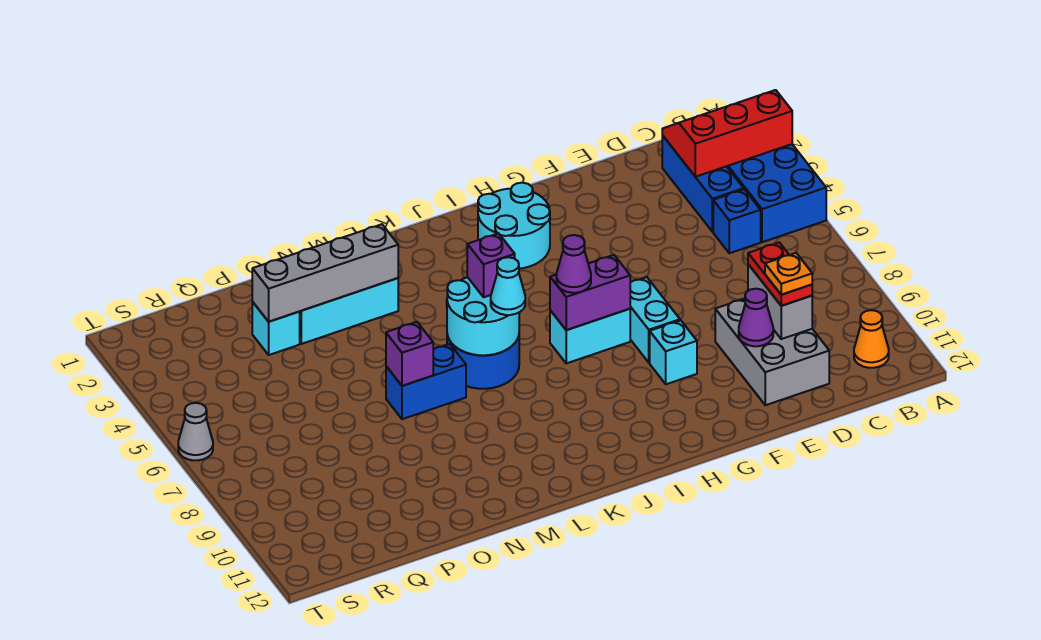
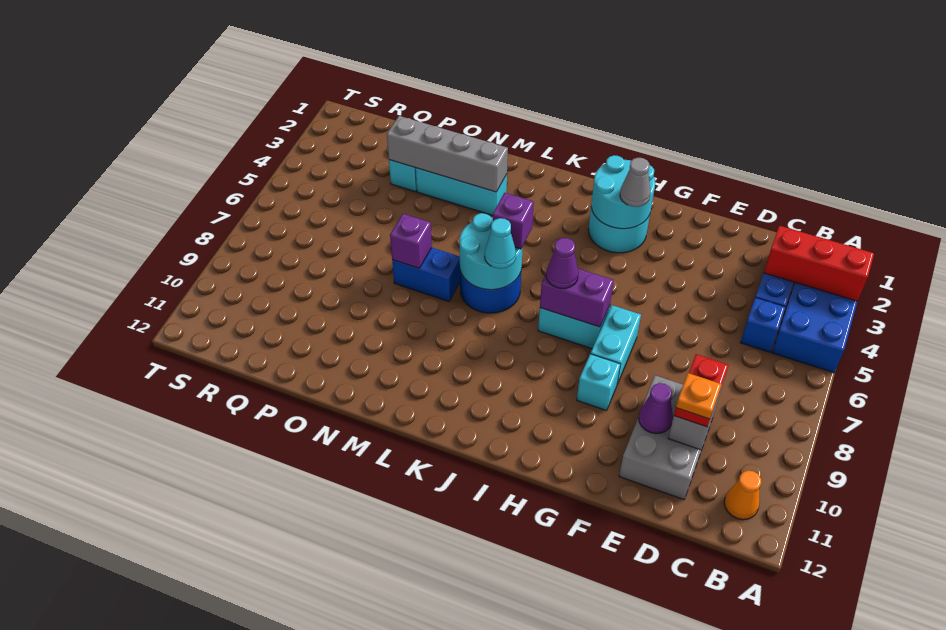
none -> cyan round brick H2:I3 level 2
grey cone T6 level 1 -> grey cone H3 level 3

